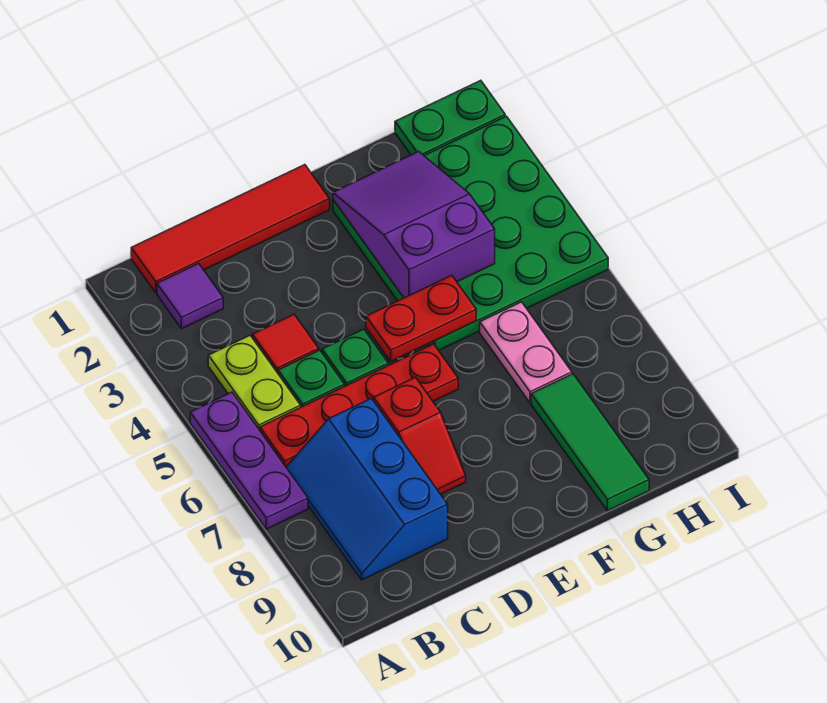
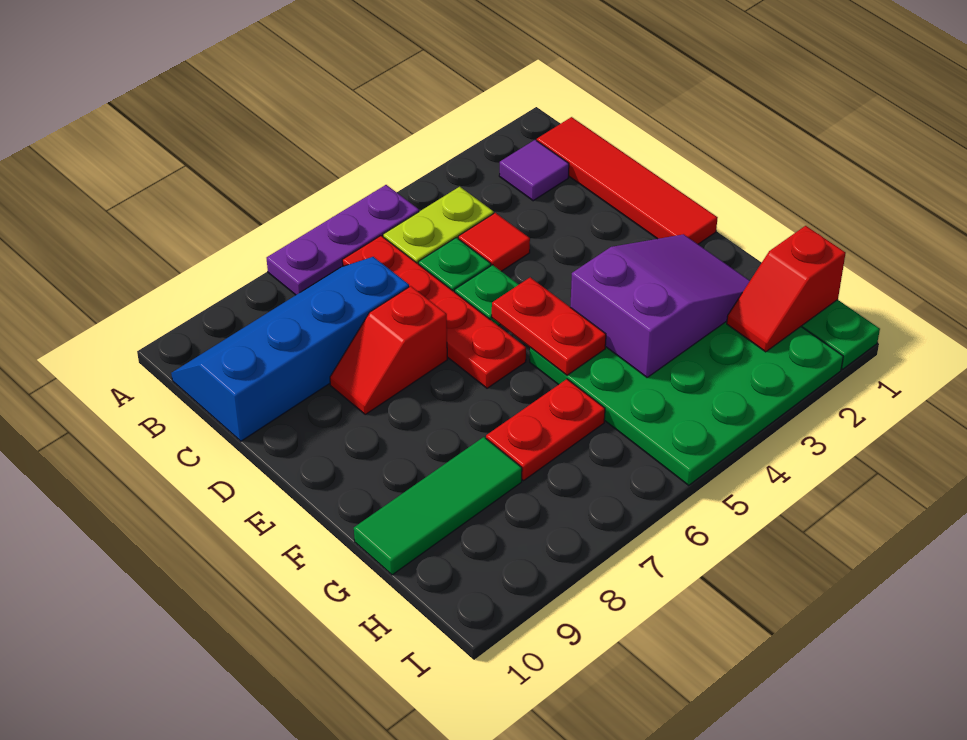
blue slope B7:C9 level 1 top C -> blue slope B7:C10 level 1 top C
pink plate G6:G7 level 1 -> red plate G6:G7 level 1
none -> red slope H1:H2 level 2 top 1

